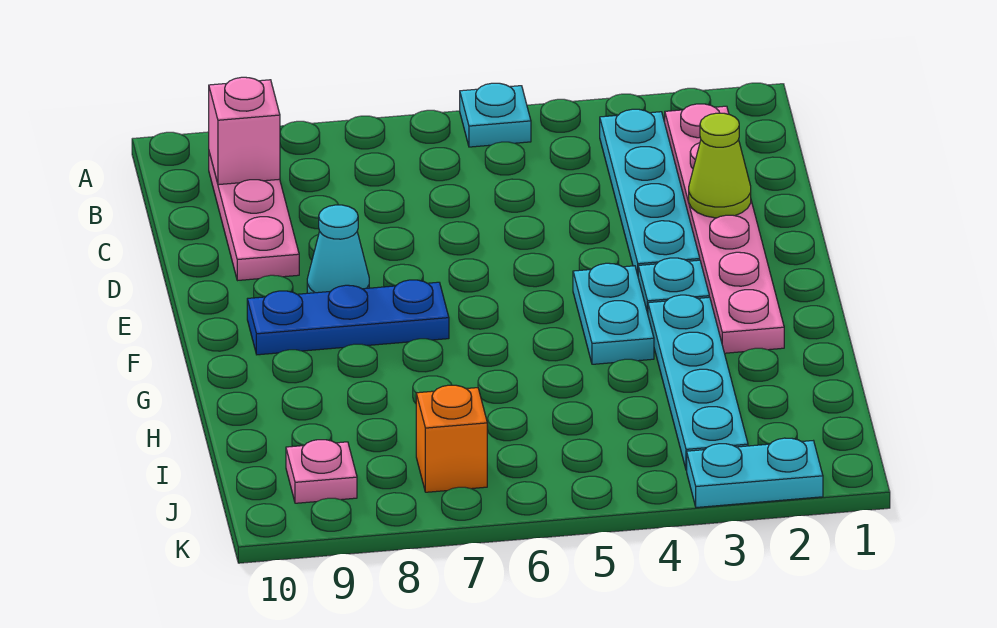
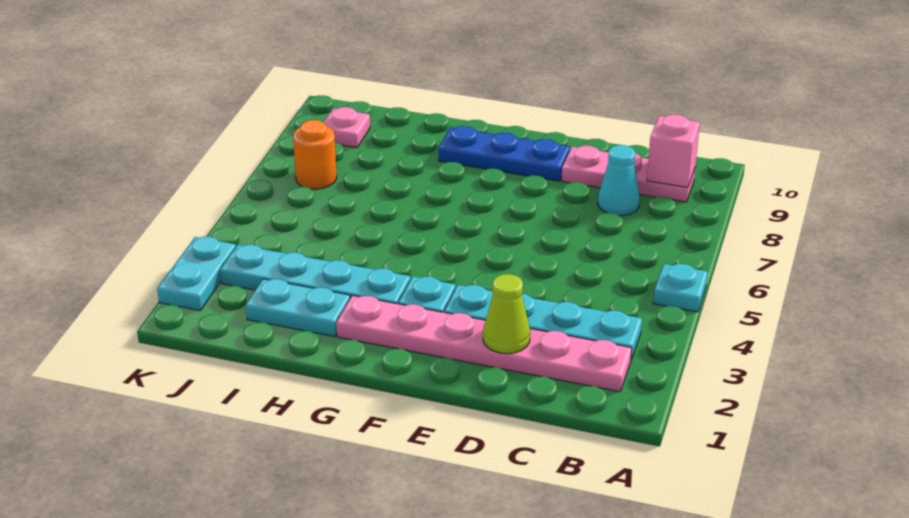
cyan cone E8 level 1 -> cyan cone C8 level 1
cyan plate F4:G4 level 1 -> cyan plate H2:I2 level 1
blue plate F7:F9 level 1 -> blue plate E9:G9 level 1
orange brick J7 level 1 -> orange round brick J7 level 1

